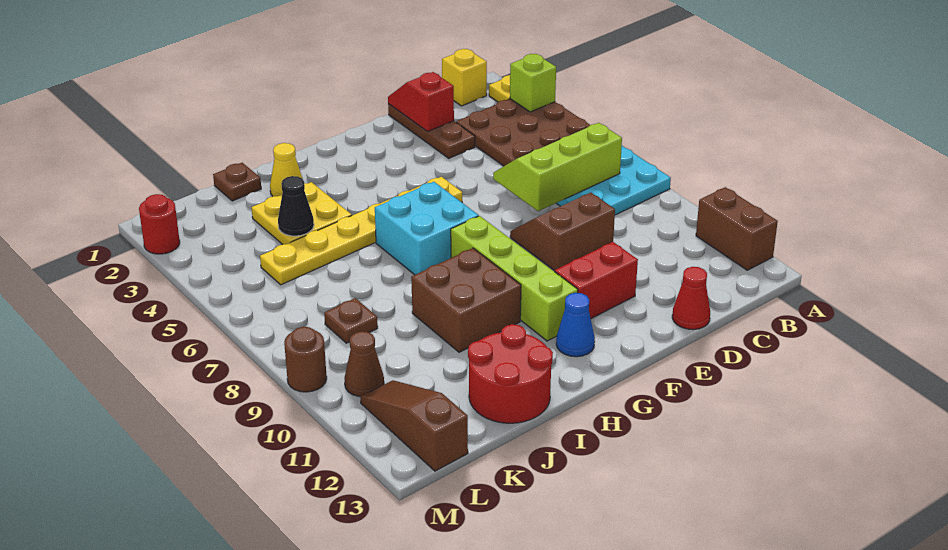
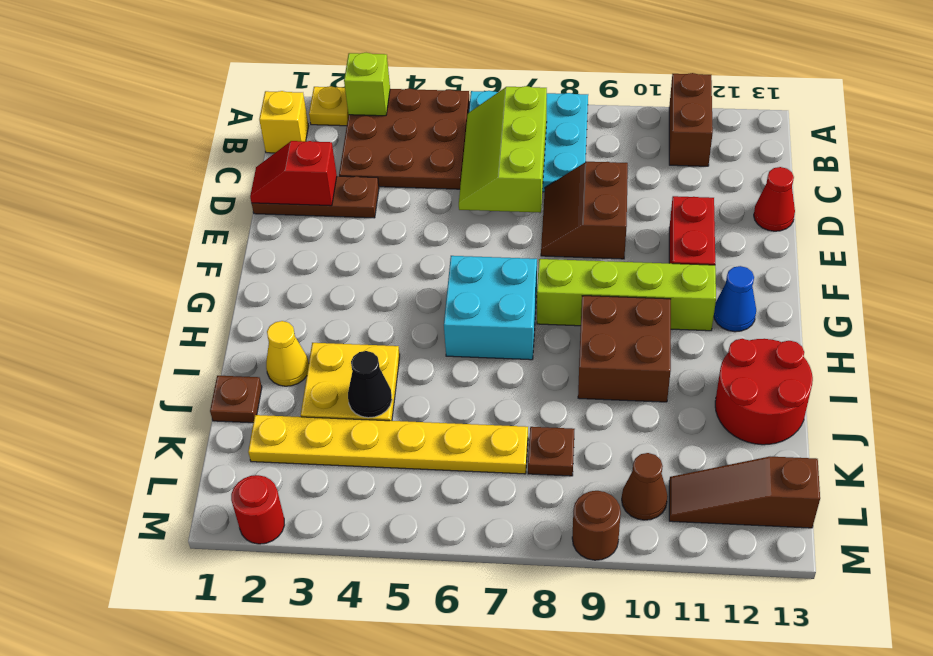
brown brick A11:A12 level 1 -> brown brick A11:B11 level 1
yellow plate F5:K5 level 1 -> yellow plate K2:K7 level 1

